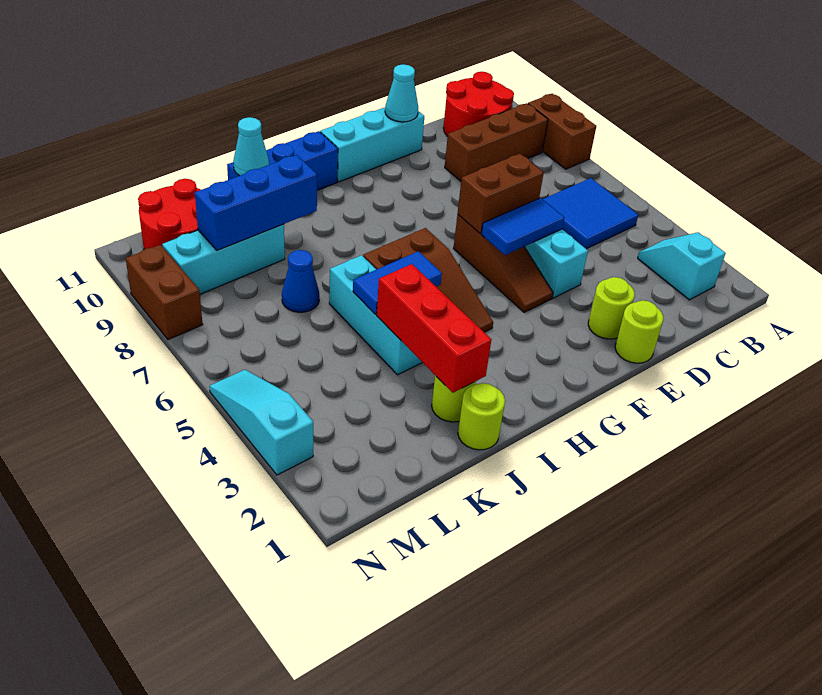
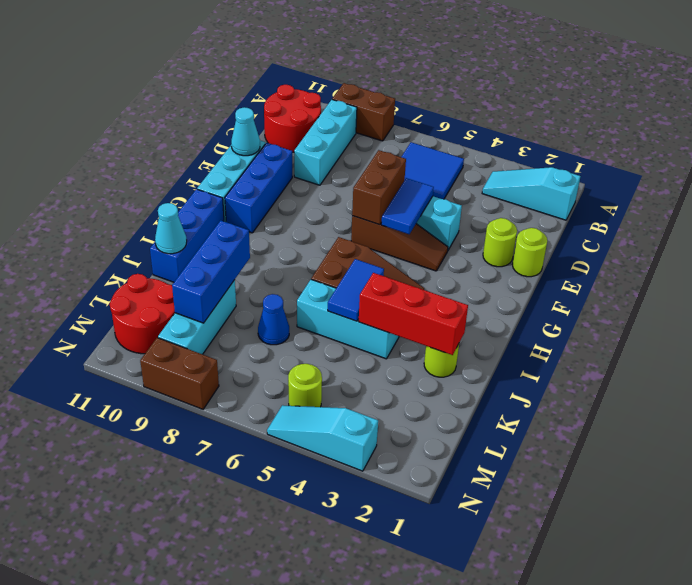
cyan slope B2:B3 level 1 top 2 -> cyan slope B1:B3 level 1 top 1
brown brick B9:D9 level 1 -> cyan brick B9:D9 level 1
none -> blue brick E10:G10 level 1
lime round brick J1 level 1 -> lime round brick M5 level 1

